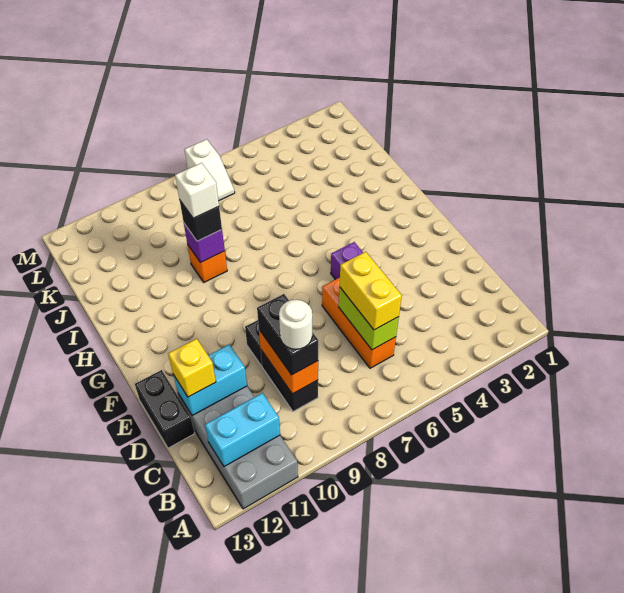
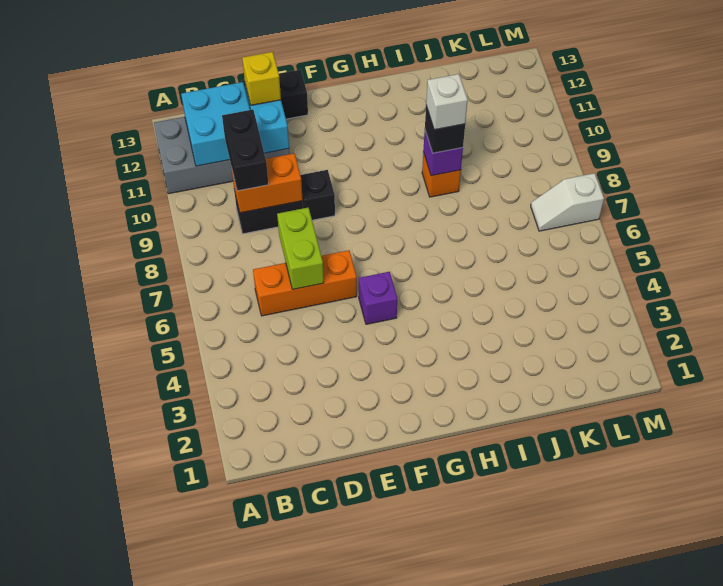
cyan brick B11:B12 level 2 -> cyan brick B11:C12 level 2
lime brick C6:D6 level 2 -> lime brick D6:D7 level 2
yellow brick C6:D6 level 3 -> none
black brick C9:D9 level 3 -> black brick C9:C10 level 3
white round brick C9 level 4 -> none

